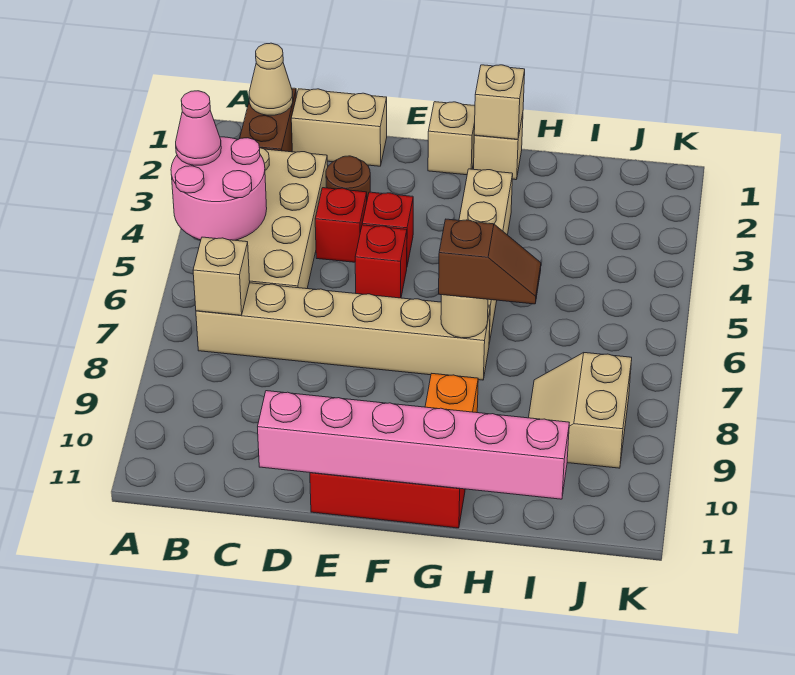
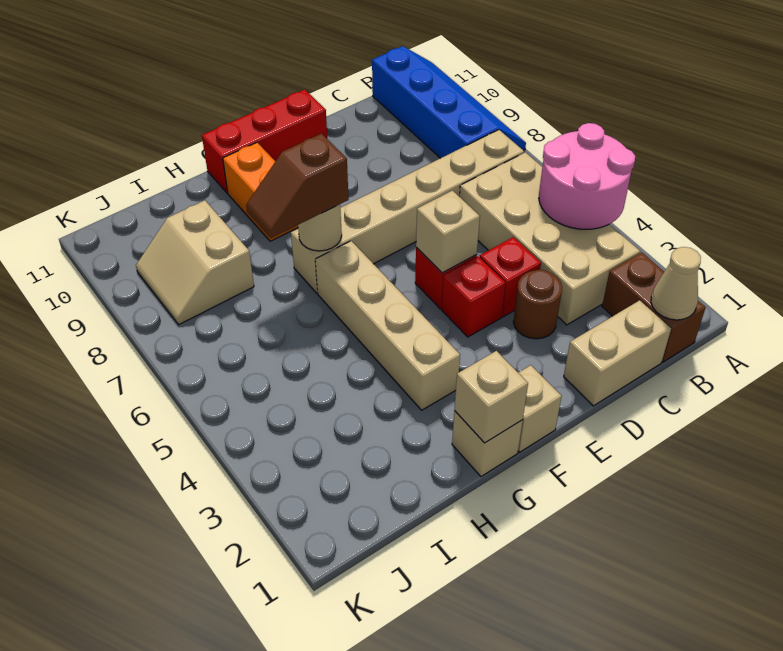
pink cone A4 level 3 -> none
none -> blue slope A8:B11 level 1 top B
tan brick B7 level 2 -> tan brick E5 level 2
pink brick D11:I11 level 2 -> none
tan slope I8:J9 level 1 top J -> tan slope I8:J9 level 1 top I

